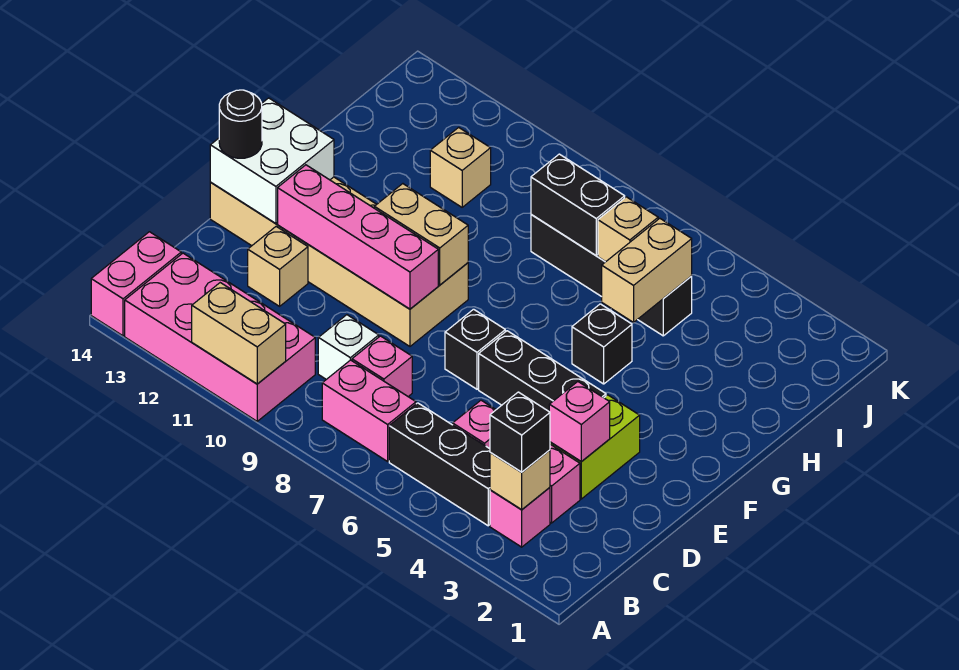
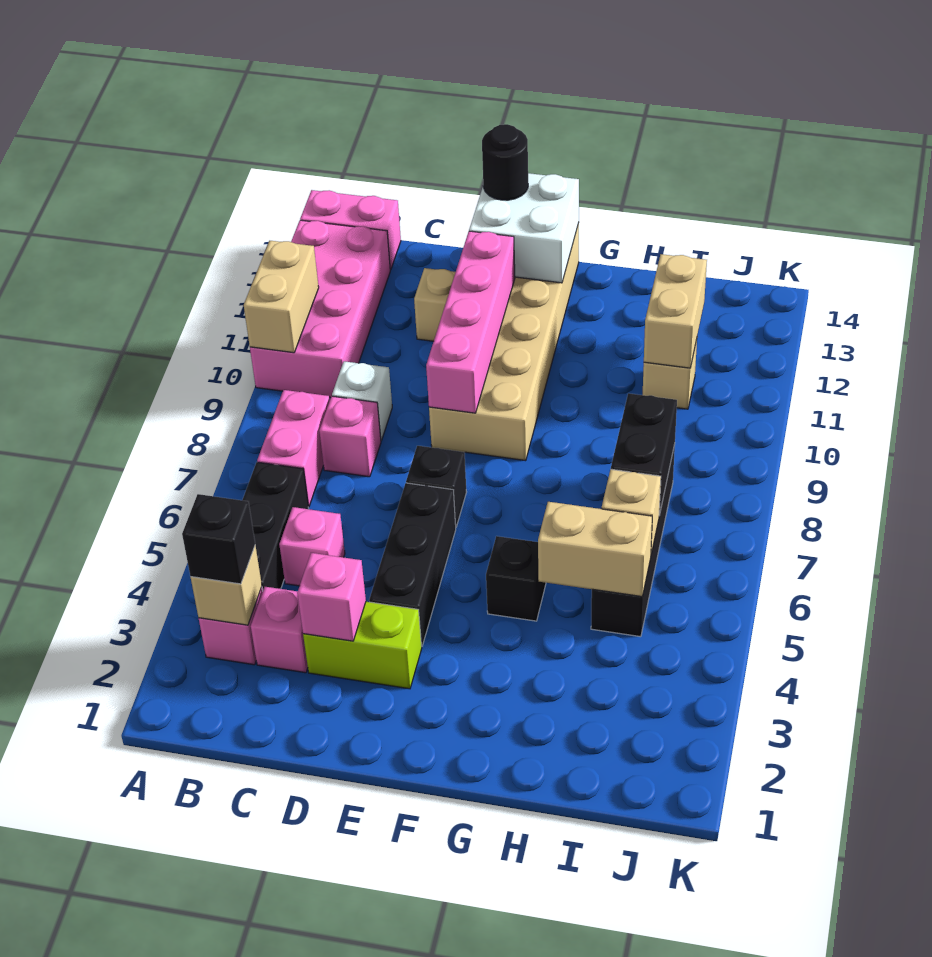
tan brick F9:F10 level 2 -> tan brick I11:I12 level 2

